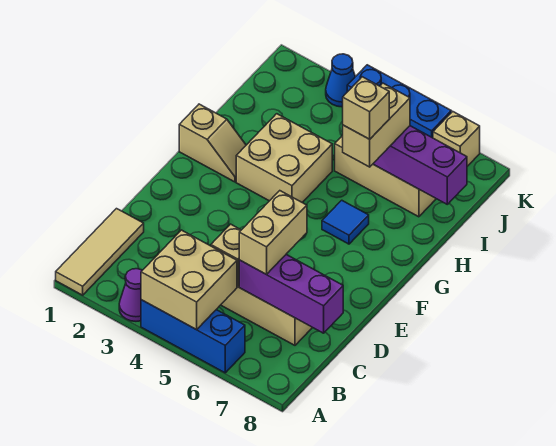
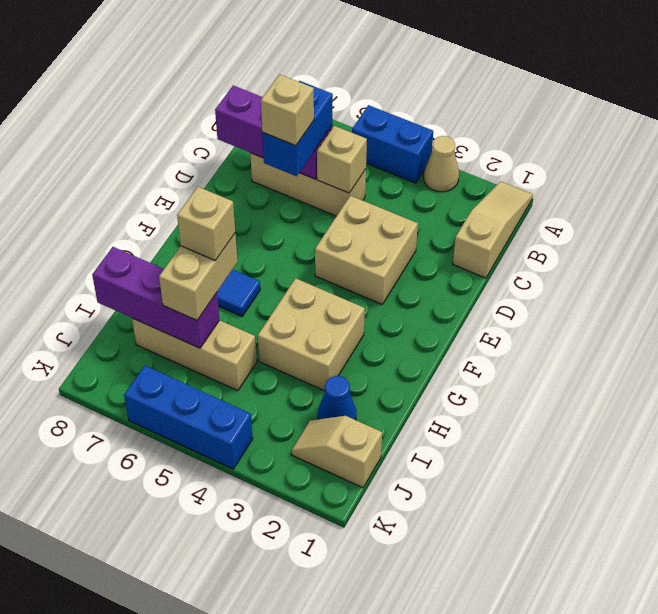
tan tile A1:C1 level 1 -> tan slope A1:C1 level 1 top C
purple cone A3 level 1 -> tan cone A3 level 1
blue brick A4:A6 level 1 -> blue brick A4:A5 level 1
tan brick A4:B5 level 2 -> tan brick D3:E4 level 1
tan brick C6:D6 level 3 -> blue brick C6:D6 level 3
tan slope G1:G2 level 1 top 1 -> tan slope J1:J2 level 1 top 1
blue cone K3 level 1 -> blue cone I2 level 1
tan brick K7 level 1 -> tan brick D6 level 4

